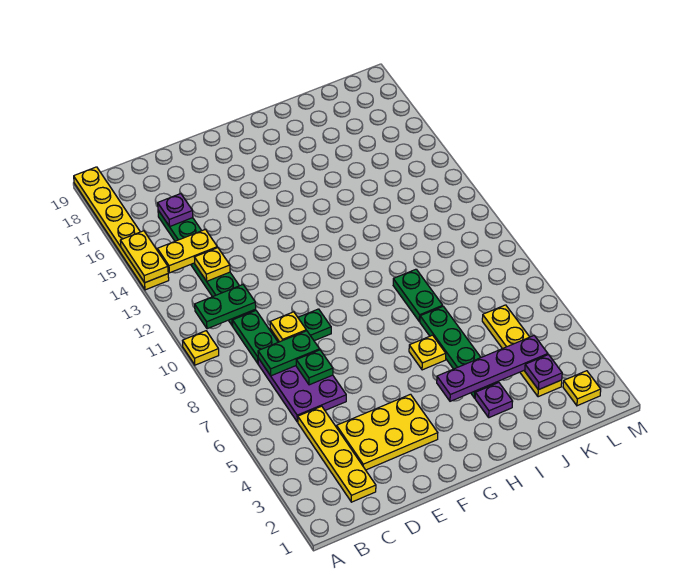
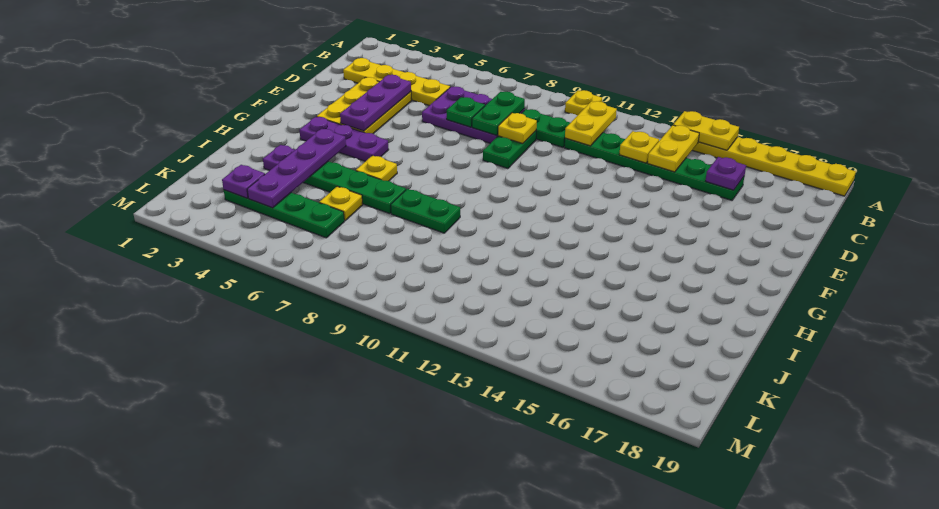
green plate B11:C11 level 2 -> yellow plate B11:C11 level 2
none -> purple plate D4:F4 level 2
none -> purple plate G3:G5 level 1
yellow plate K3:K6 level 1 -> green plate K3:K6 level 1
yellow plate L2 level 1 -> yellow plate J6 level 1

